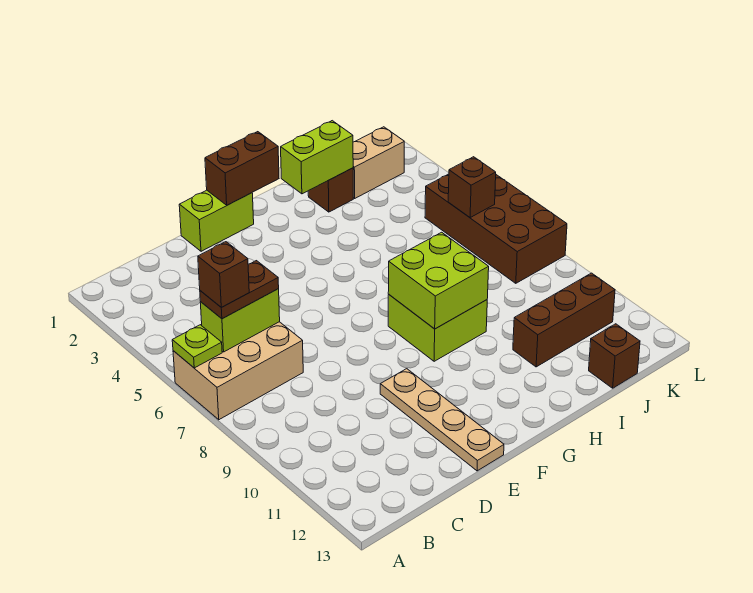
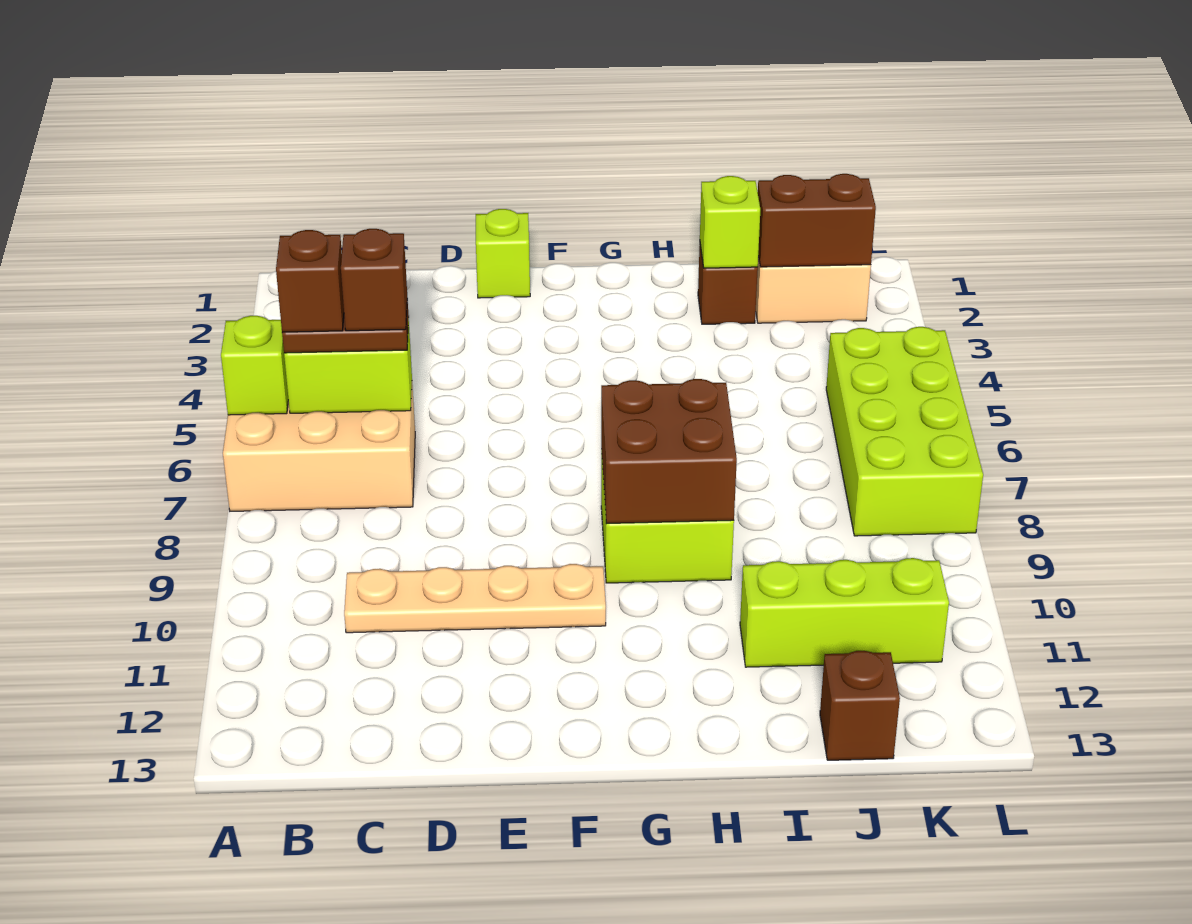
lime plate A6 level 2 -> lime brick A6 level 2
lime brick E1:F1 level 1 -> lime brick E1 level 1
tan plate E10:E13 level 1 -> tan plate C10:F10 level 1
brown brick F1:G1 level 2 -> brown brick J2:K2 level 2
lime brick G8:H9 level 2 -> brown brick G8:H9 level 2
lime brick H2:I2 level 2 -> lime brick I2 level 2
brown brick I11:K11 level 1 -> lime brick I11:K11 level 1
brown brick K5:L8 level 1 -> lime brick K5:L8 level 1
brown brick K6 level 2 -> brown brick C6 level 4

